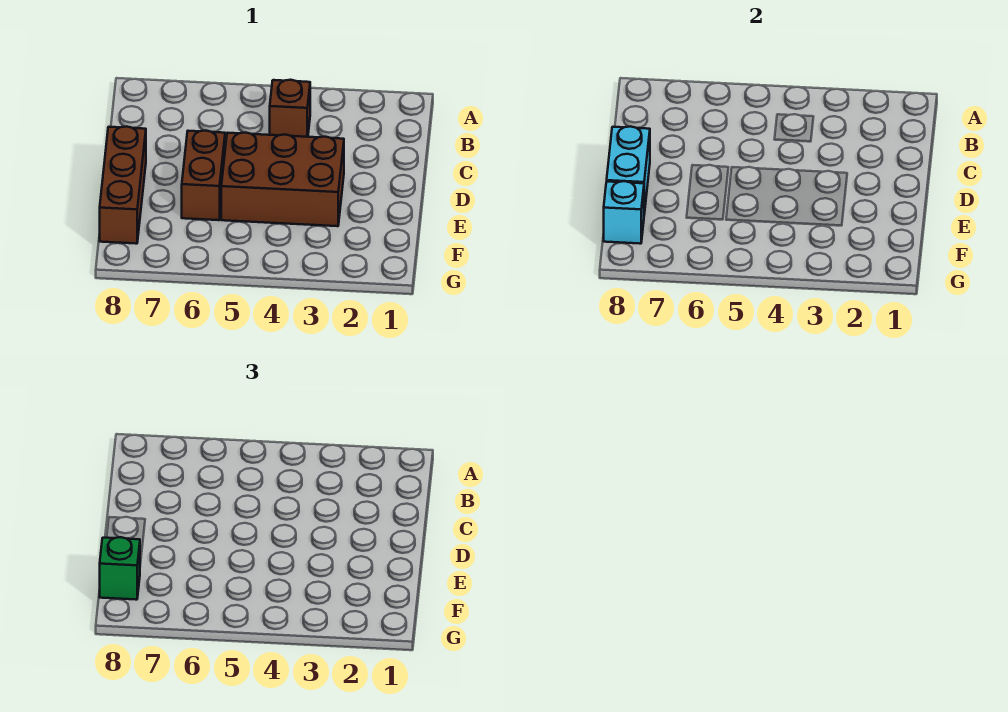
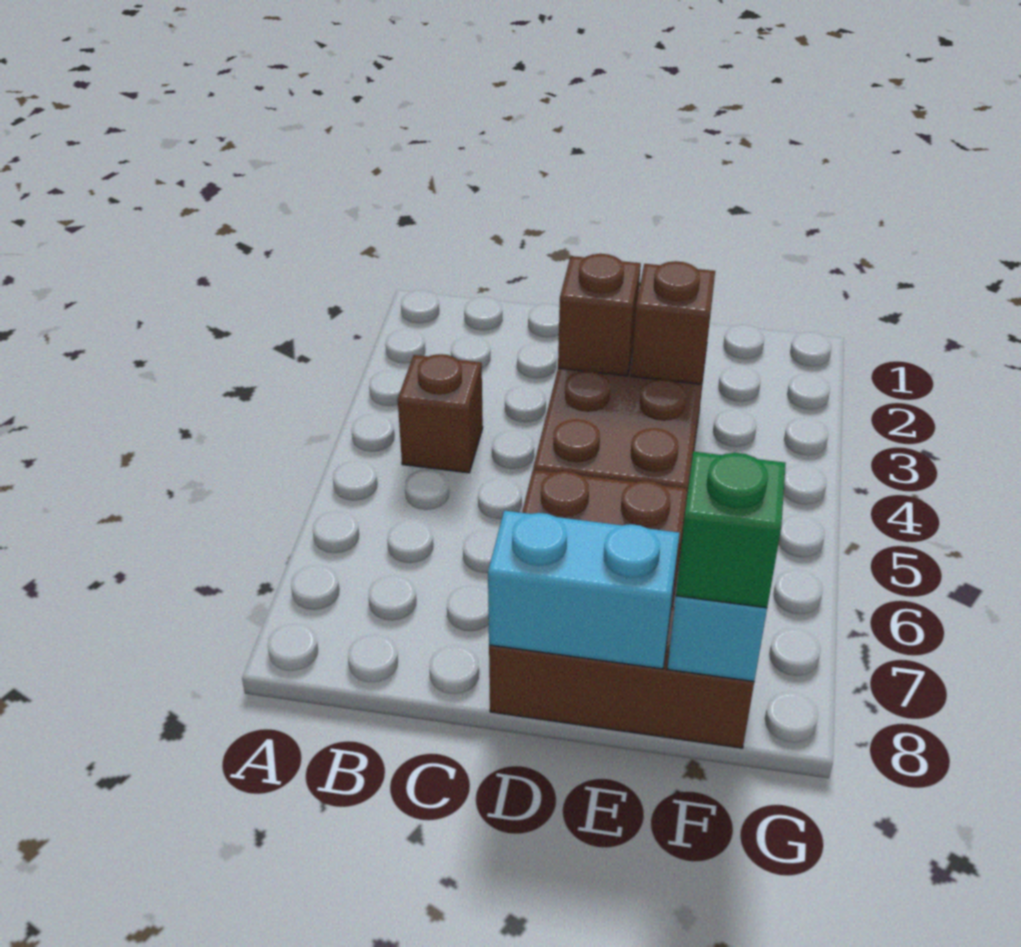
none -> brown brick D3 level 2
none -> brown brick E3 level 2

